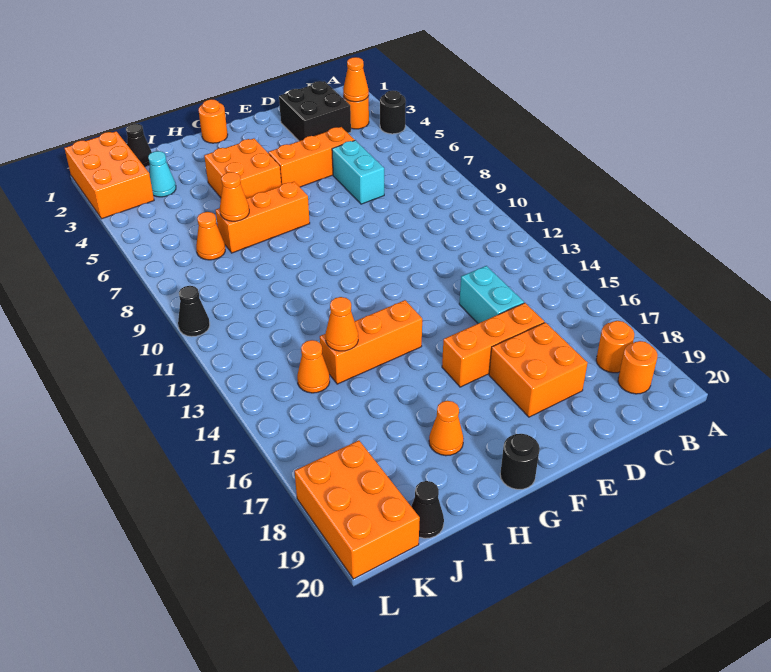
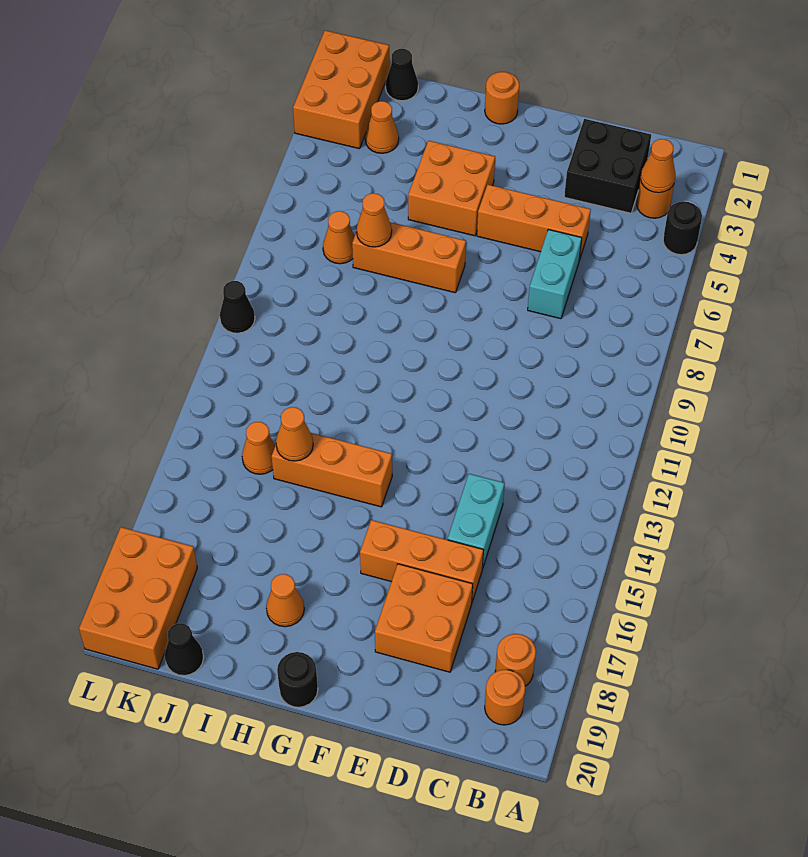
cyan cone J3 level 1 -> orange cone J3 level 1

